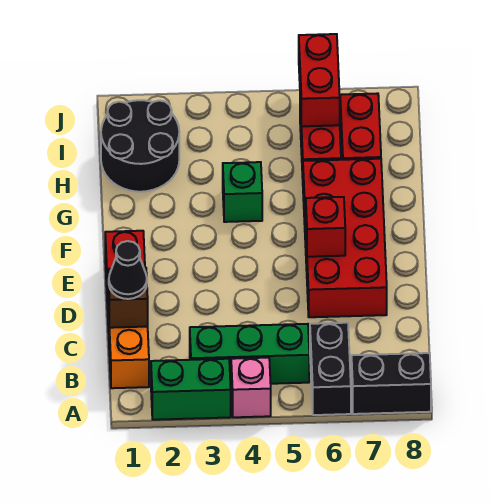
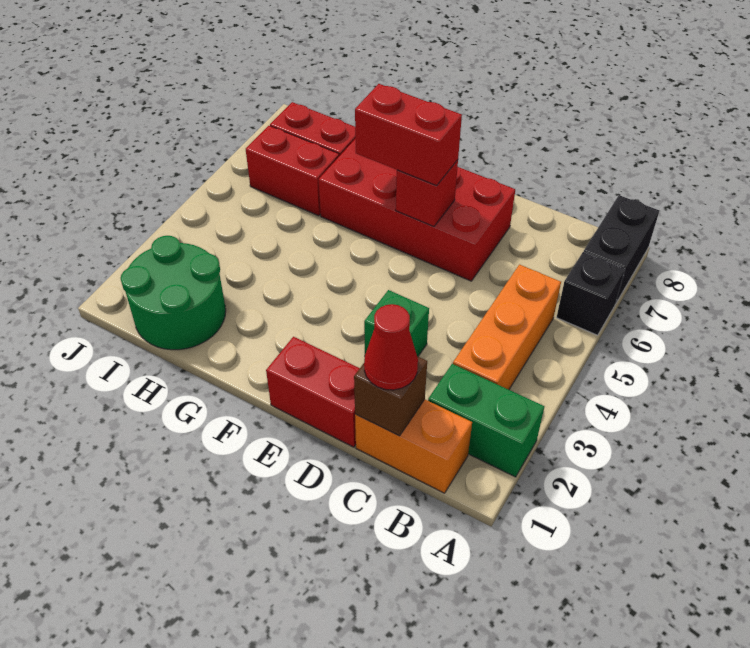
green brick A2:A3 level 1 -> green brick A2:B2 level 1
pink brick A4 level 1 -> none
black brick A6:B6 level 1 -> black brick A6 level 1
green brick B3:B5 level 1 -> orange brick B3:B5 level 1
black cone C1 level 3 -> red cone C1 level 3
green brick G4 level 1 -> green brick D3 level 1
black round brick H1:I2 level 1 -> green round brick H1:I2 level 1
red brick I6:J6 level 2 -> red brick E6:F6 level 3

